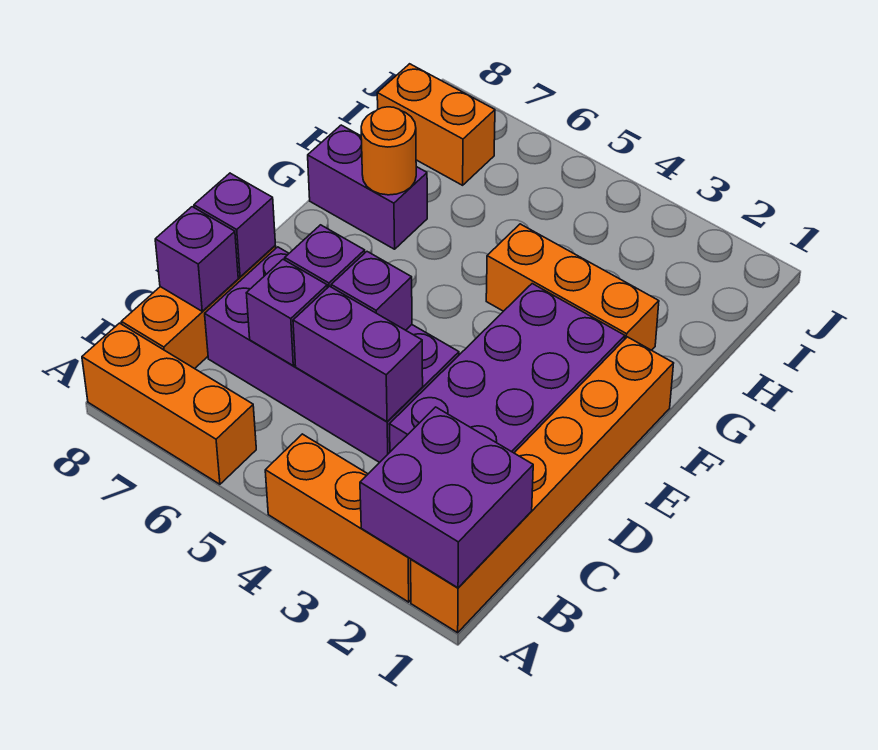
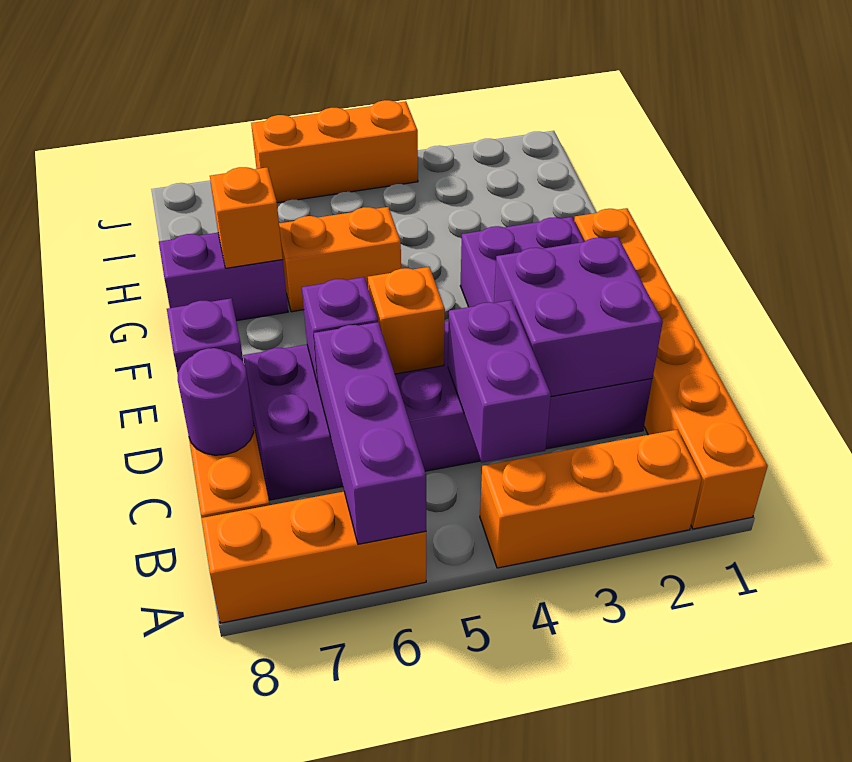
purple brick A1:B2 level 2 -> purple brick C2:D3 level 2
purple brick C4:C5 level 2 -> purple brick B4:C4 level 2
purple brick C6 level 2 -> purple brick A6:C6 level 2
purple brick C8 level 2 -> purple round brick C8 level 2
purple brick D5 level 2 -> orange brick D5 level 2
orange brick G2:G4 level 1 -> orange brick J4:J6 level 1
orange round brick G7 level 2 -> orange brick G7 level 2
orange brick I7:I8 level 1 -> orange brick G5:G6 level 1

